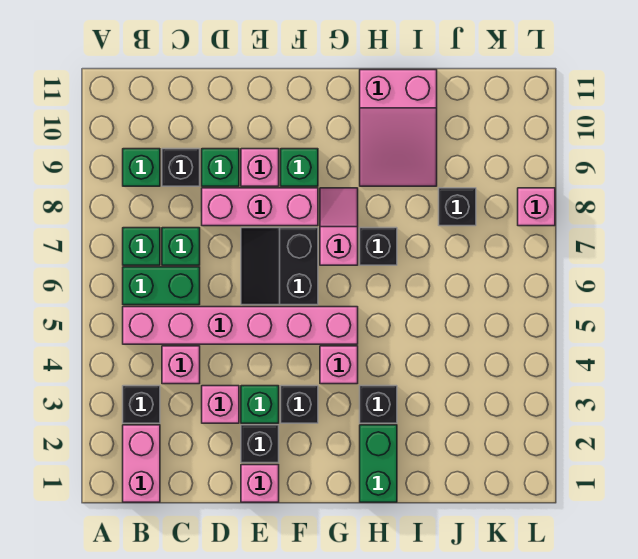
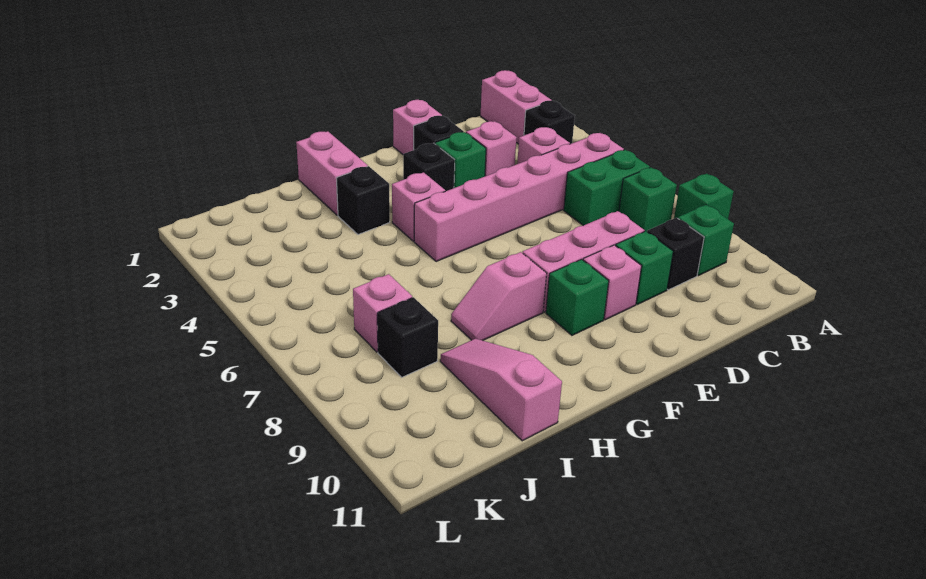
green brick C7 level 1 -> green brick A8 level 1
black slope E6:F7 level 1 top F -> none
pink slope G7:G8 level 1 top 7 -> pink slope G8:H8 level 1 top G
green brick H1:H2 level 1 -> pink brick H1:H2 level 1
black brick H7 level 1 -> none
pink slope H9:I11 level 1 top 11 -> pink slope I9:I11 level 1 top 11
pink brick L8 level 1 -> pink brick J7 level 1

